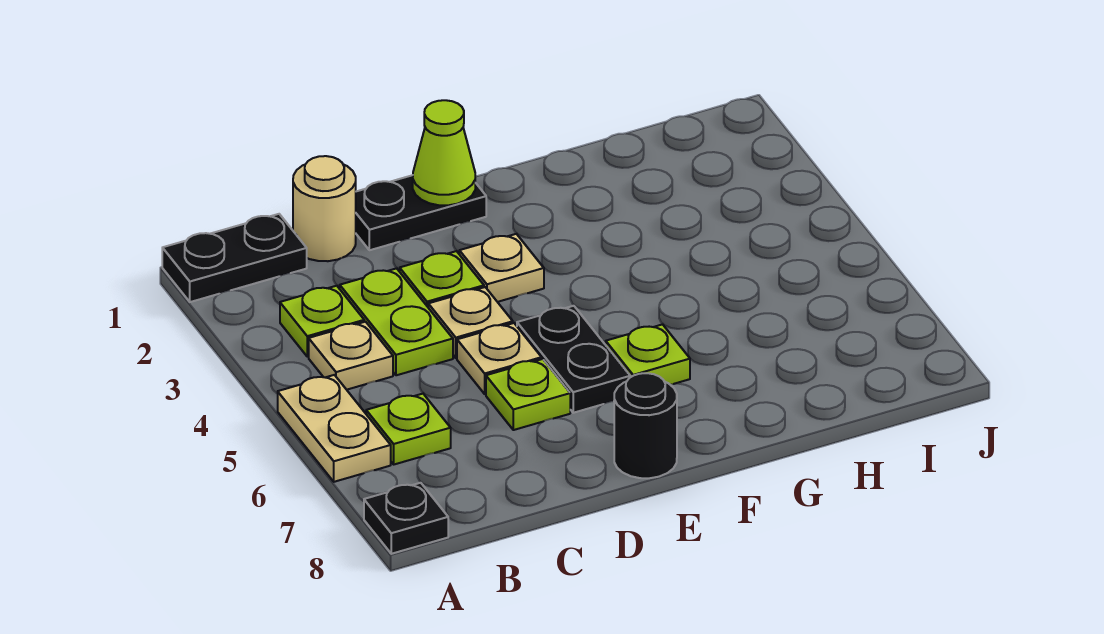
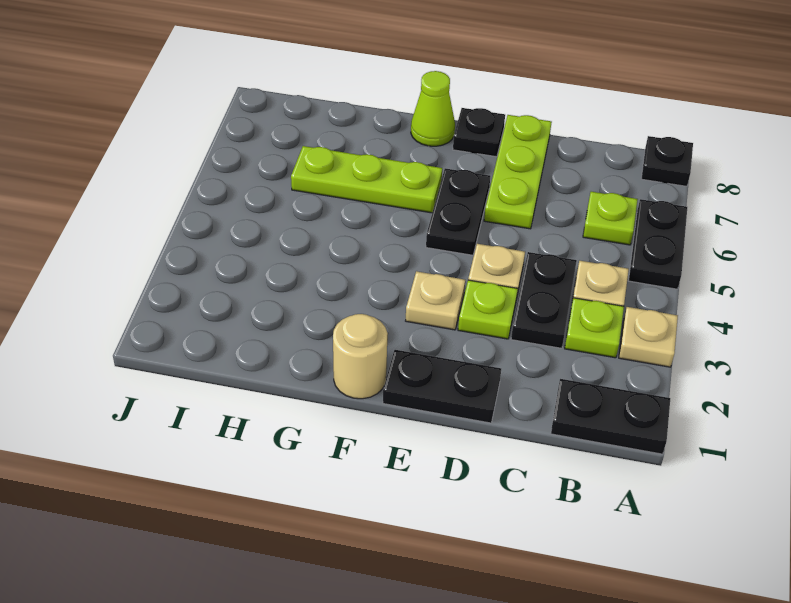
tan plate A5:A6 level 1 -> black plate A5:A6 level 1
tan round brick C1 level 1 -> tan round brick F1 level 1
lime plate C3:C4 level 1 -> black plate C3:C4 level 1
tan plate D5 level 1 -> tan plate A3 level 1
lime plate D6 level 1 -> lime plate D6:D8 level 1
lime cone E1 level 2 -> lime cone F8 level 1
black round brick E8 level 1 -> black plate E8 level 1
lime plate F6 level 1 -> lime plate F6:H6 level 1

